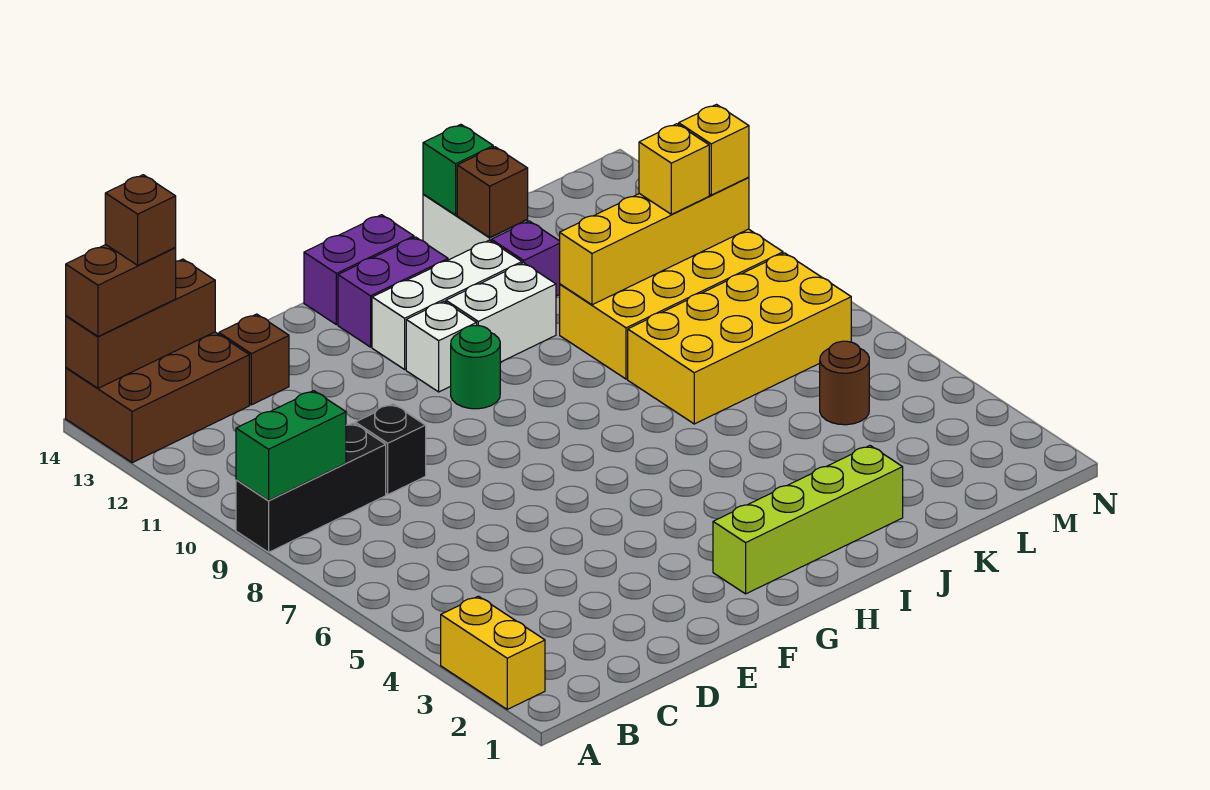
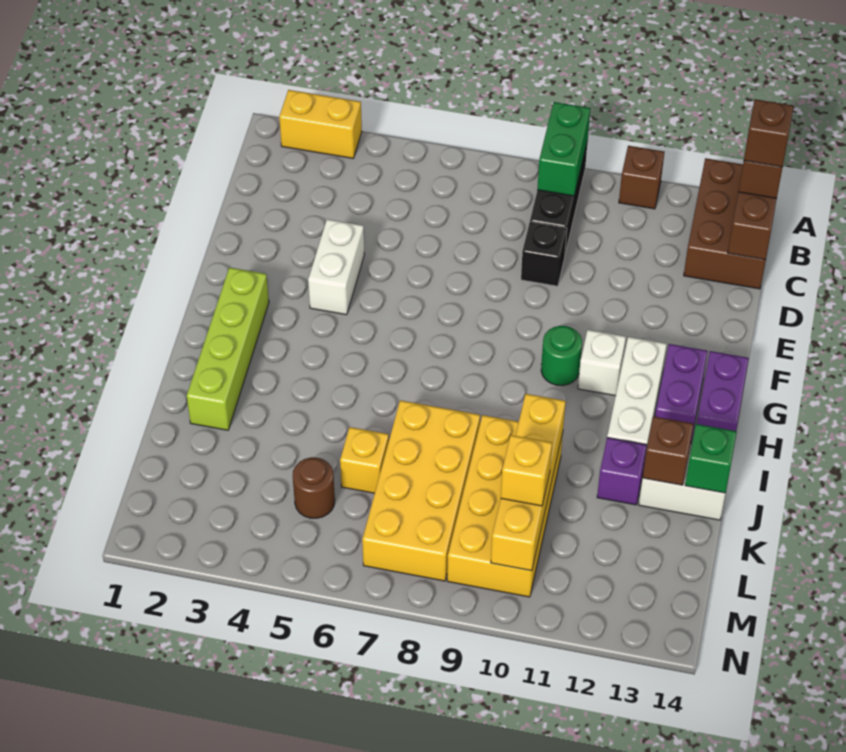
brown brick D13 level 1 -> brown brick A11 level 1
white brick H11:I11 level 1 -> white brick E4:F4 level 1
yellow brick M10 level 3 -> yellow brick K6 level 1

